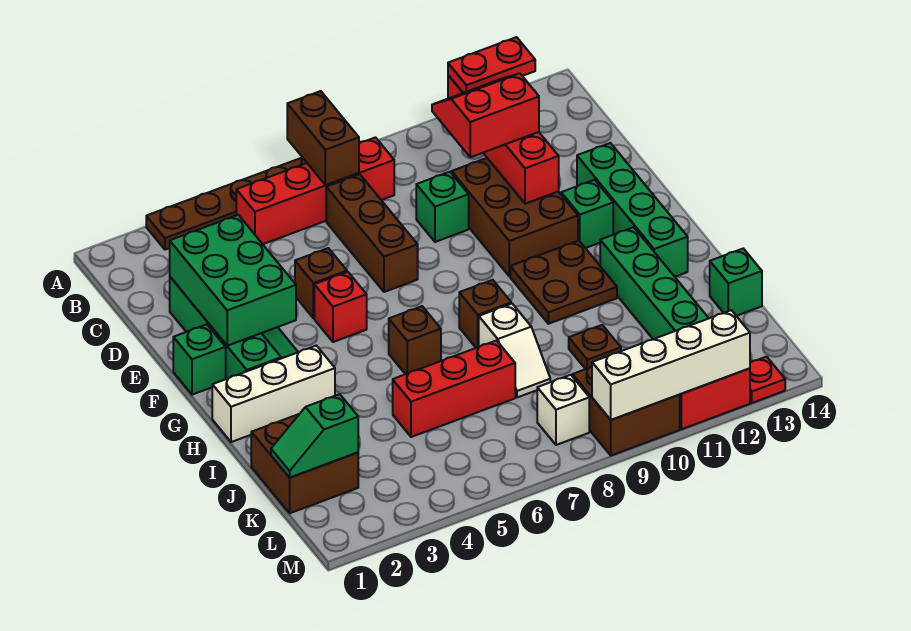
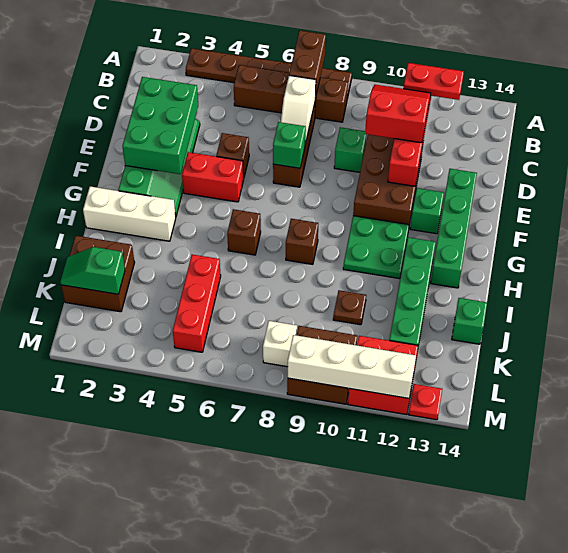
red brick B5:B8 level 1 -> brown brick B5:B8 level 1
green brick F1 level 1 -> green brick E7 level 2
red brick F5 level 1 -> red brick F4:F5 level 1
brown plate G10:H11 level 1 -> green plate G10:H11 level 1
white slope I8:J8 level 1 top I -> white slope C7:D7 level 2 top C
red brick J5:J7 level 1 -> red brick J5:L5 level 1

